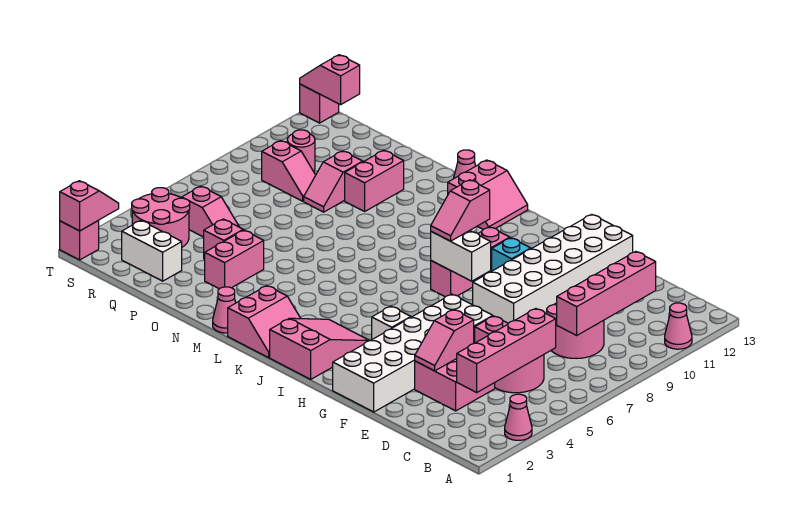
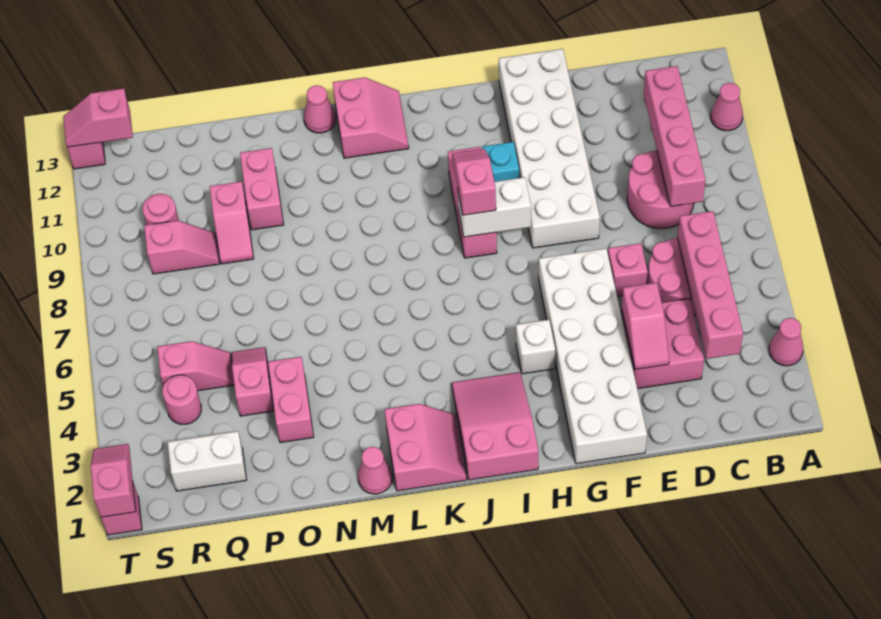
pink slope I8:I9 level 3 top 9 -> pink slope I8:I9 level 3 top 8
pink round brick R3:S4 level 1 -> pink round brick R4 level 1

